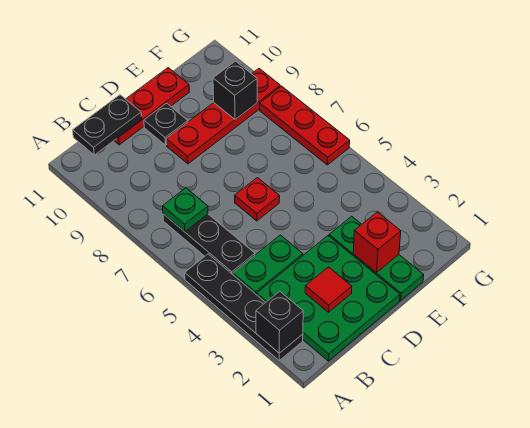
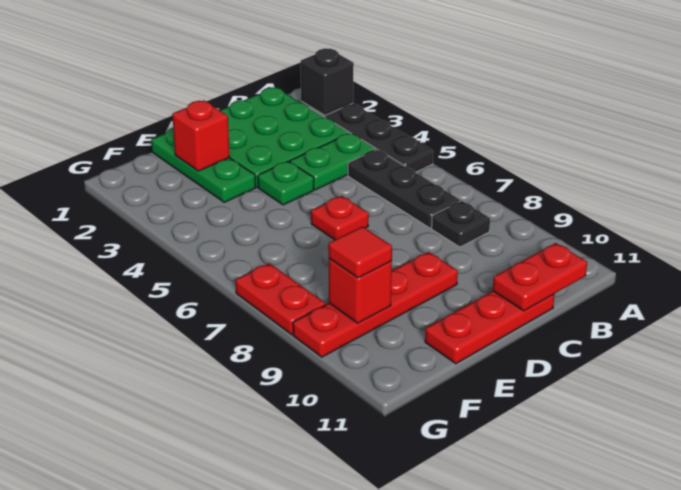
green plate B7 level 2 -> green plate D4 level 1
black plate B11:C11 level 2 -> red plate B11:C11 level 2
red tile C2 level 2 -> red tile F9 level 3
black plate D10 level 1 -> black plate B8 level 1
black brick F9 level 2 -> red brick F9 level 2
red plate G6:G8 level 1 -> red plate G7:G8 level 1

